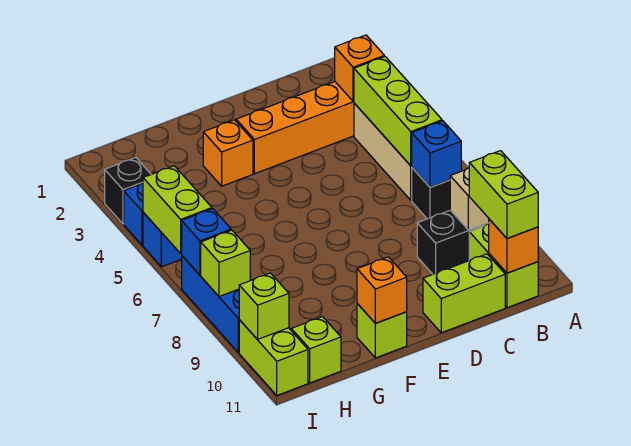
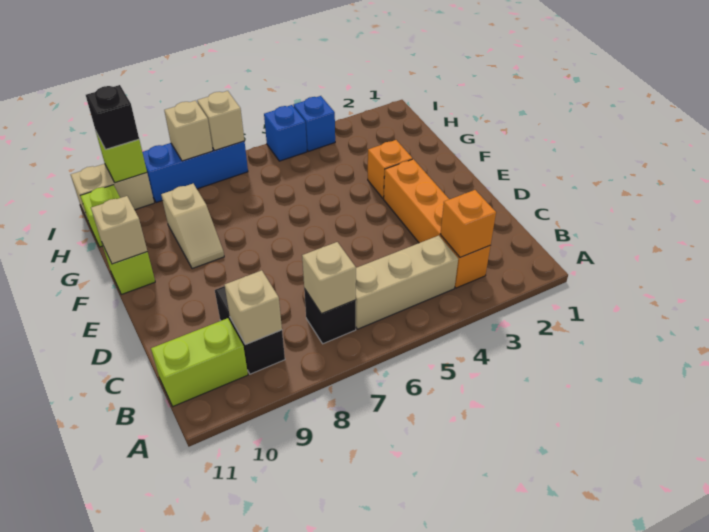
lime brick B4:B6 level 2 -> none
blue brick B7 level 2 -> tan brick B7 level 2
lime brick B10:B11 level 3 -> none
orange brick B11 level 2 -> none
lime brick C11:D11 level 1 -> none
none -> tan slope F9:G9 level 1 top G
orange brick F11 level 2 -> tan brick F11 level 2
black brick I3 level 1 -> black brick I10 level 3
lime brick I5:I6 level 2 -> none
blue brick I7 level 2 -> tan brick I7 level 2
lime brick I8 level 2 -> tan brick I8 level 2
lime brick I10:I11 level 1 -> tan brick I10:I11 level 1

